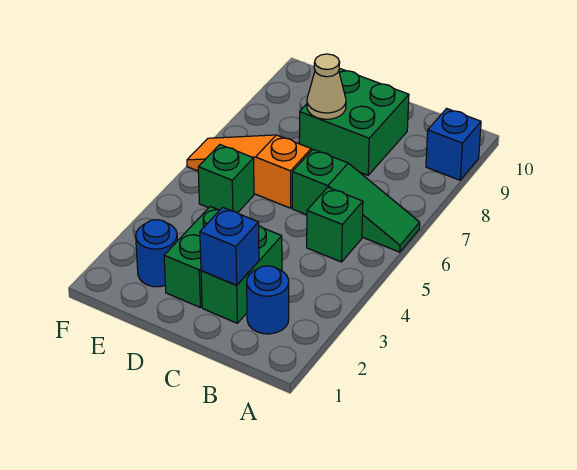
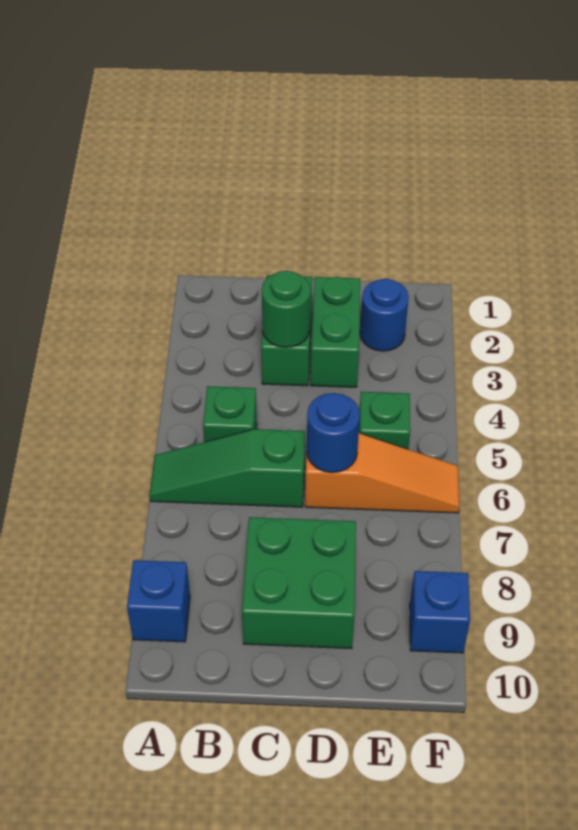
blue round brick B2 level 1 -> blue round brick D6 level 2
blue brick C2 level 2 -> blue brick F9 level 1
none -> green round brick C3 level 2
tan cone D8 level 2 -> none

